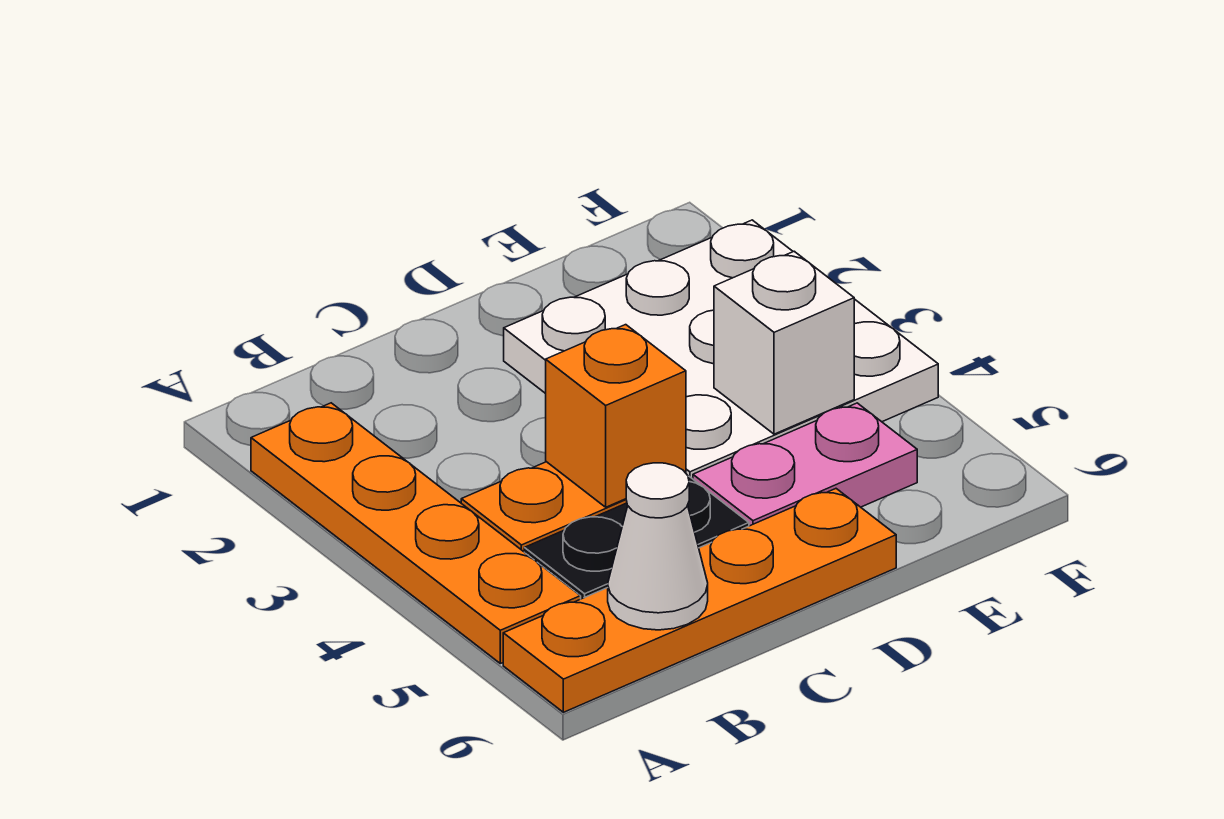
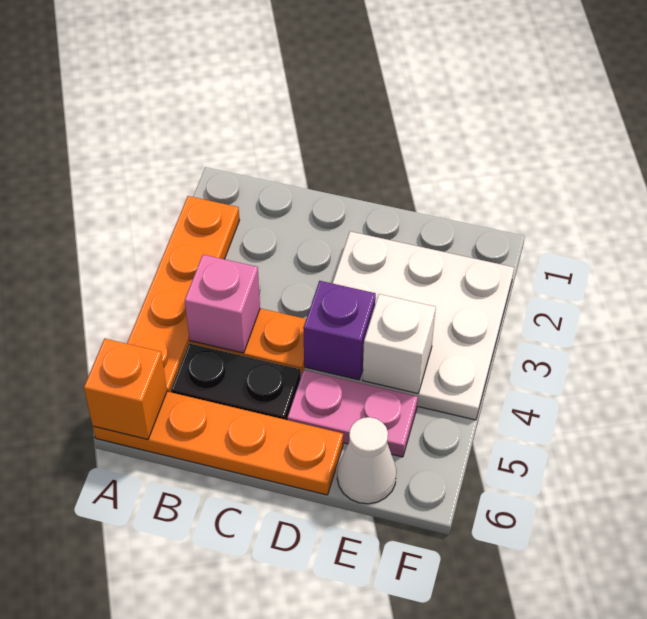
none -> pink brick B4 level 2
white cone B6 level 2 -> white cone E6 level 1
orange brick C4 level 2 -> orange brick A6 level 2
none -> purple brick D4 level 2

